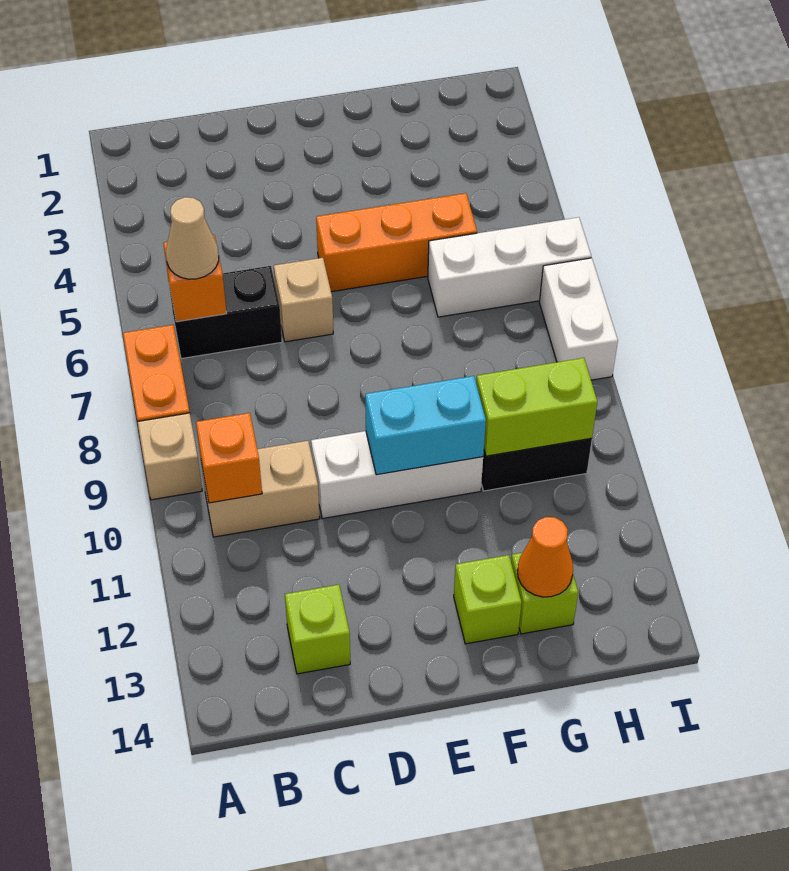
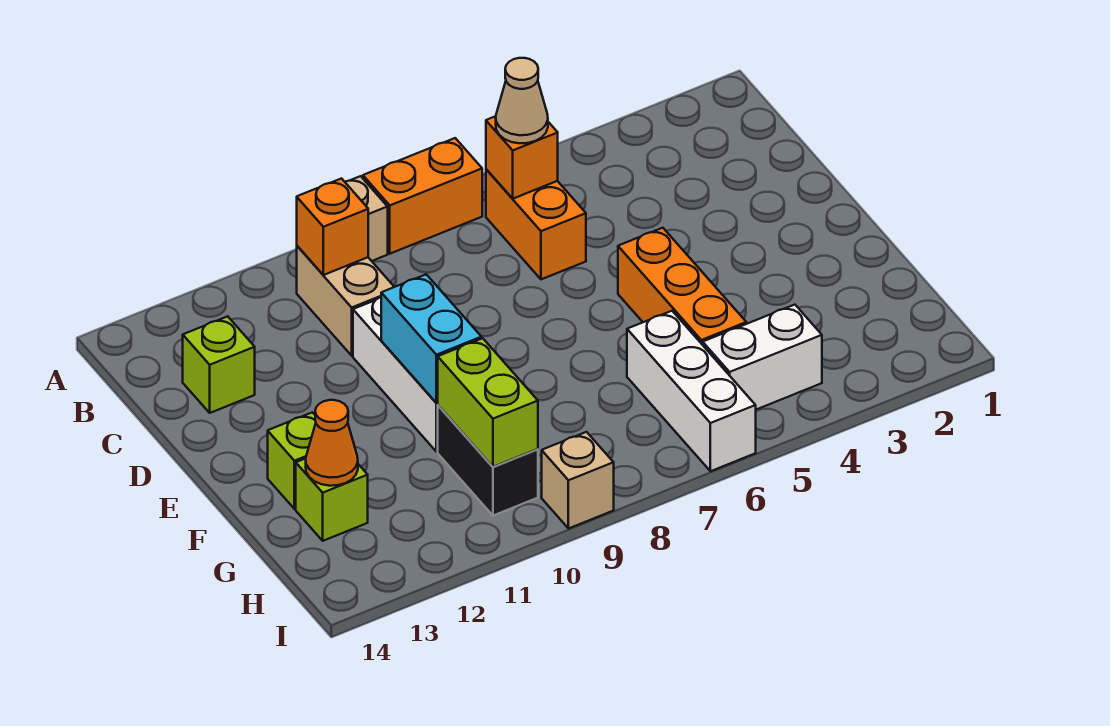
black brick B6:C6 level 1 -> orange brick B6:C6 level 1
tan brick D6 level 1 -> tan brick I9 level 1
white brick I7:I8 level 1 -> white brick H4:H5 level 1

